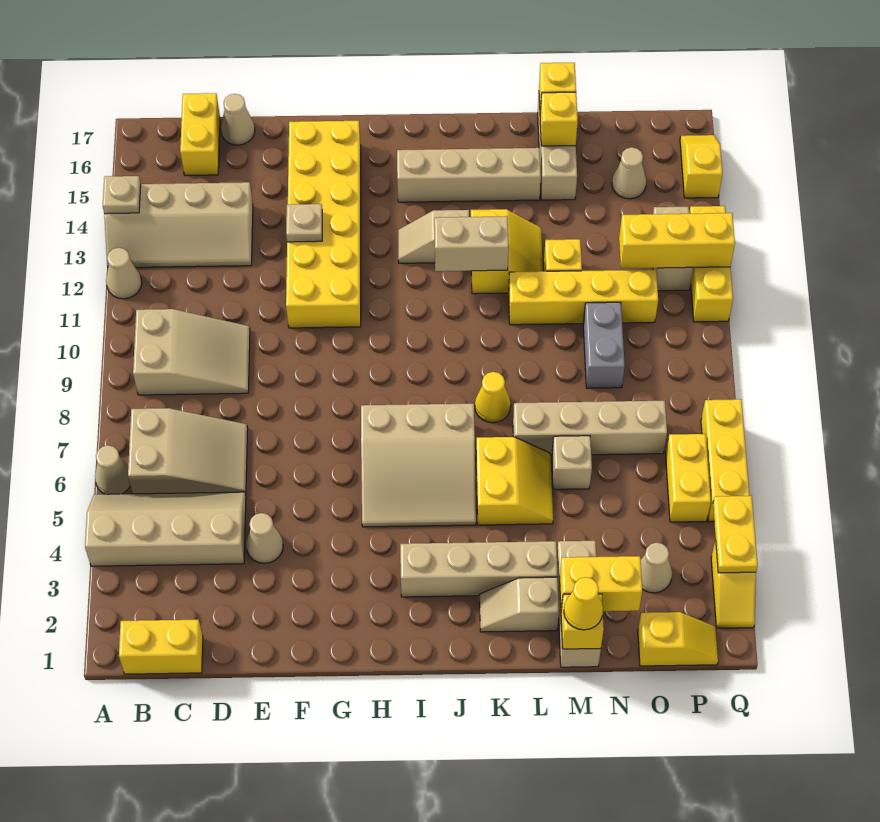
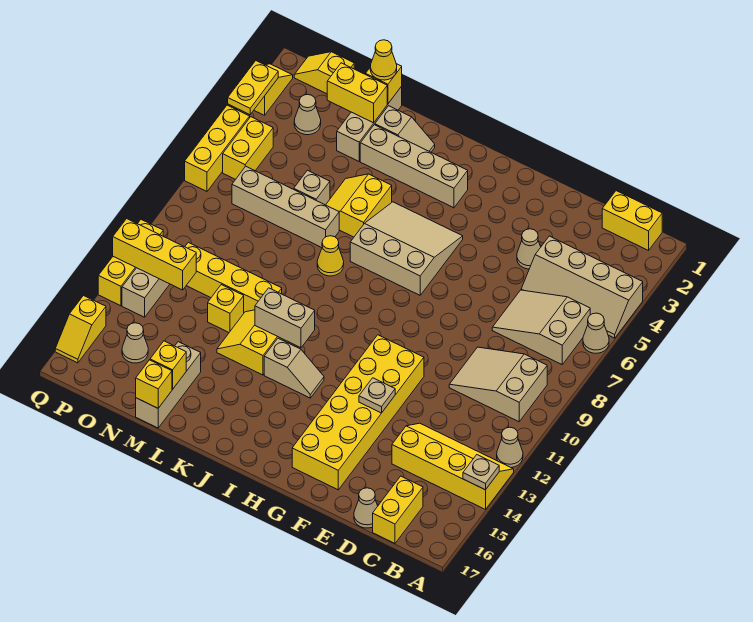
tan slope A13:D14 level 1 top 14 -> yellow slope A13:D14 level 1 top 14
tan brick I15:L15 level 1 -> none
grey brick N9:N10 level 1 -> none

